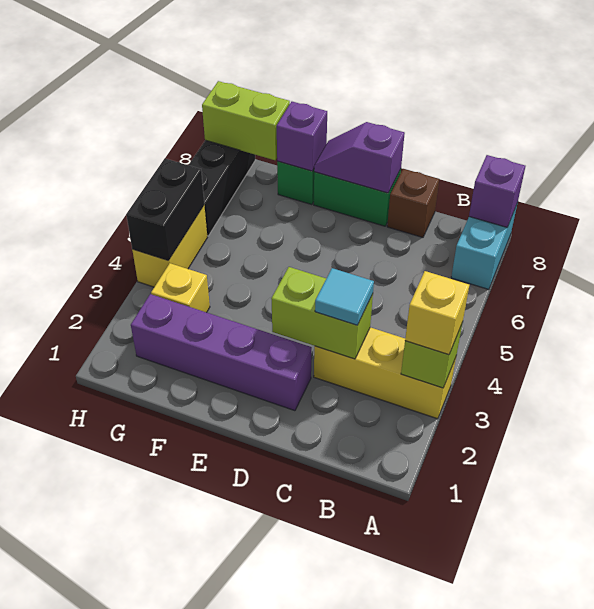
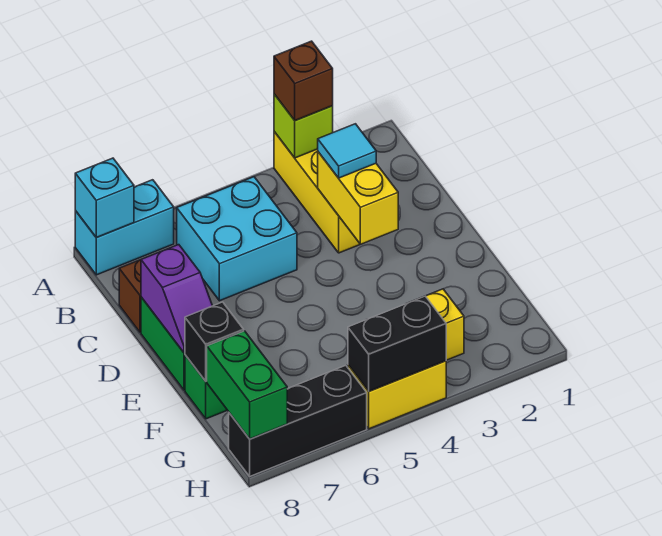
yellow brick A3 level 3 -> brown brick A3 level 3
purple brick A8 level 2 -> cyan brick A8 level 2
none -> cyan brick B5:C6 level 1
lime brick C3:D3 level 2 -> yellow brick C3:D3 level 2
purple brick D2:G2 level 1 -> none
purple brick F8 level 2 -> black brick F8 level 2
lime brick G8:H8 level 2 -> green brick G8:H8 level 2

